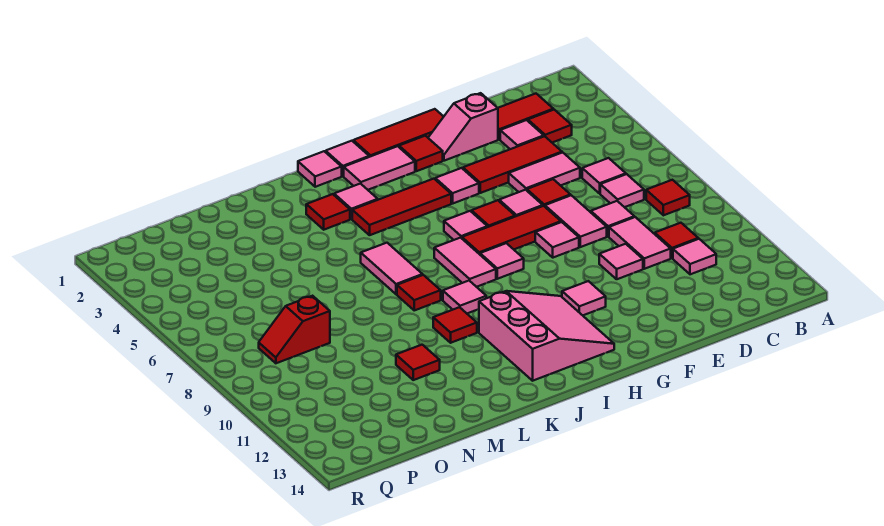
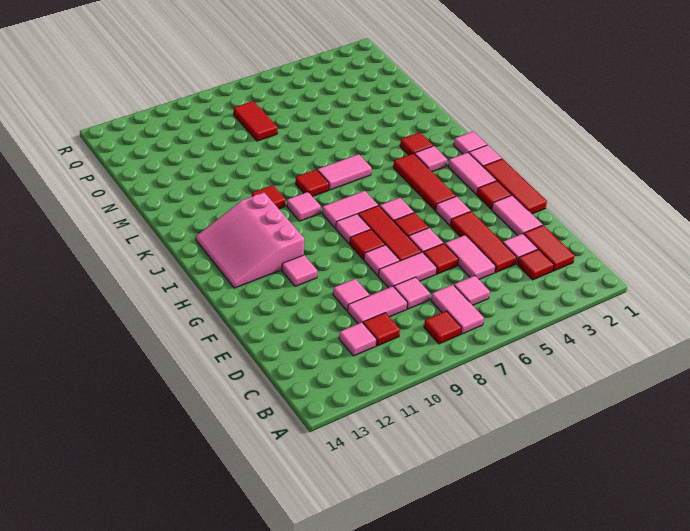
pink tile C7 level 1 -> pink tile B7:C7 level 1
pink slope E2:F2 level 1 top E -> pink tile E2:F2 level 1
pink slope H11:J13 level 1 top J -> pink slope H11:J13 level 1 top 11
red tile M11 level 1 -> red tile G8 level 1
red slope O8:P8 level 1 top O -> red tile O8:P8 level 1

